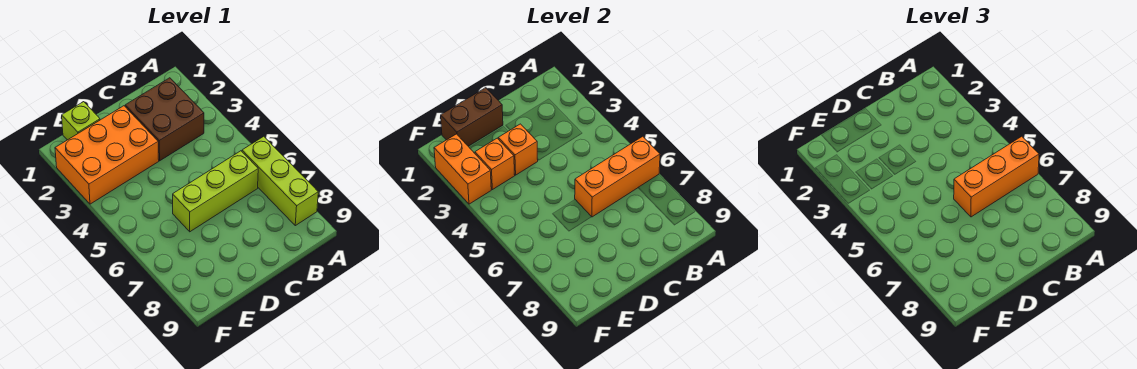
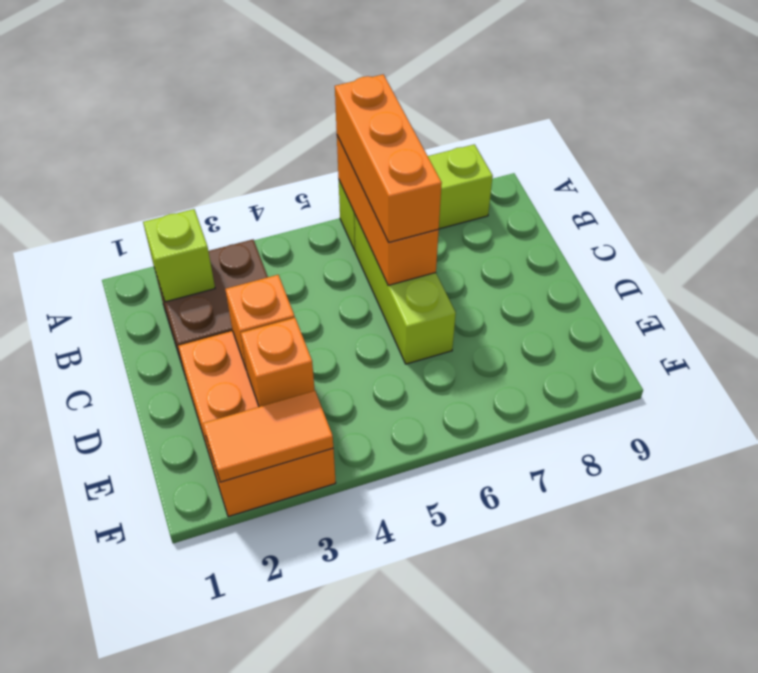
brown brick D1:E1 level 2 -> none
lime brick E1 level 1 -> lime brick B2 level 2
orange brick F2:F3 level 2 -> orange tile F2:F3 level 2

